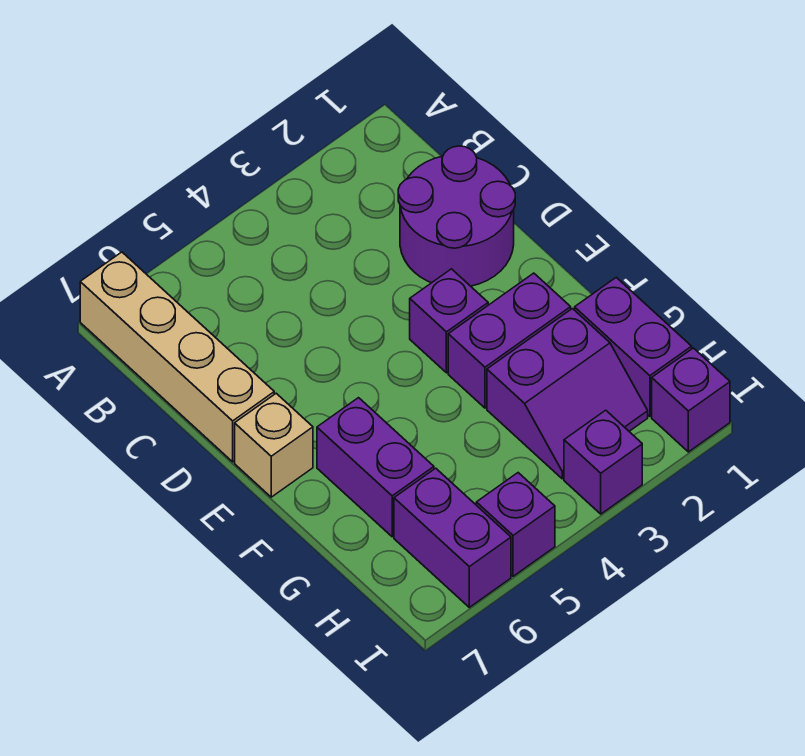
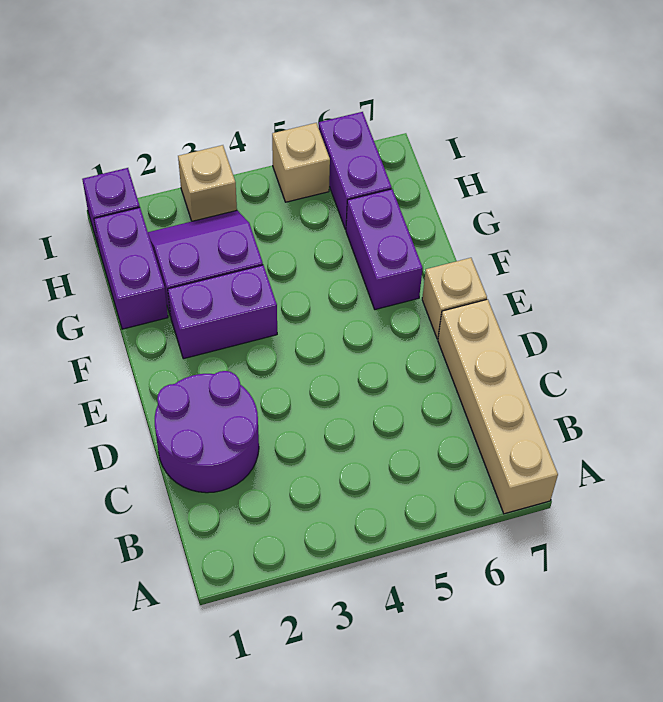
purple brick E3 level 1 -> none
purple brick I3 level 1 -> tan brick I3 level 1
purple brick I5 level 1 -> tan brick I5 level 1

